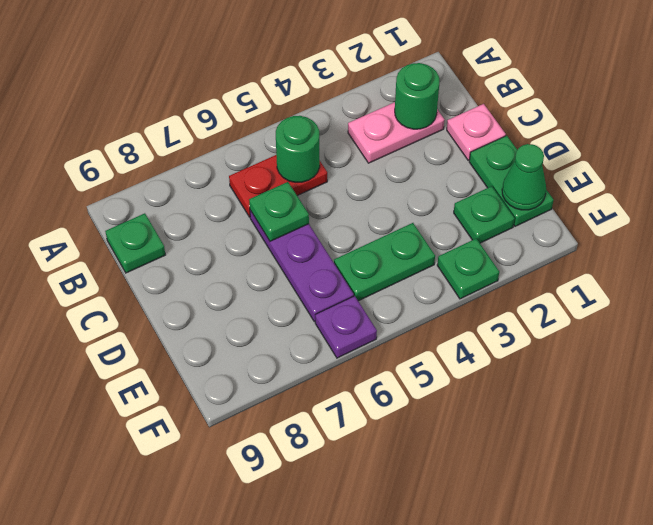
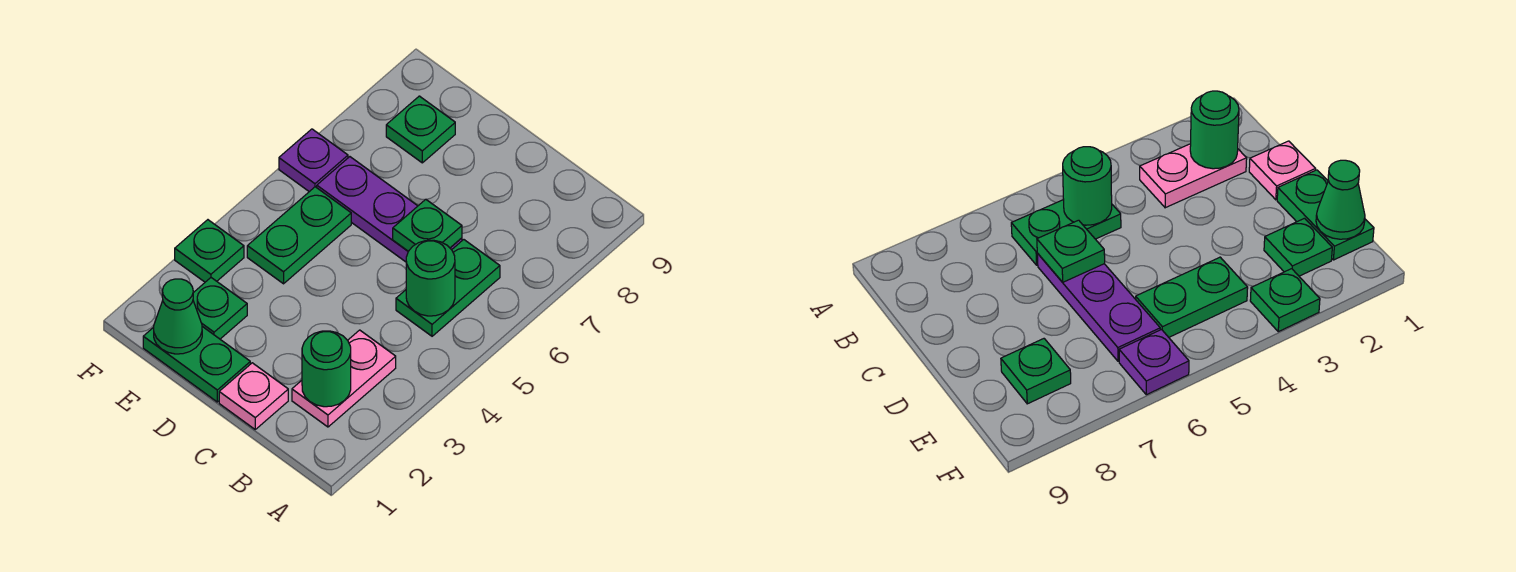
red plate B5:B6 level 1 -> green plate B5:B6 level 1
green plate B9 level 1 -> green plate E8 level 1

